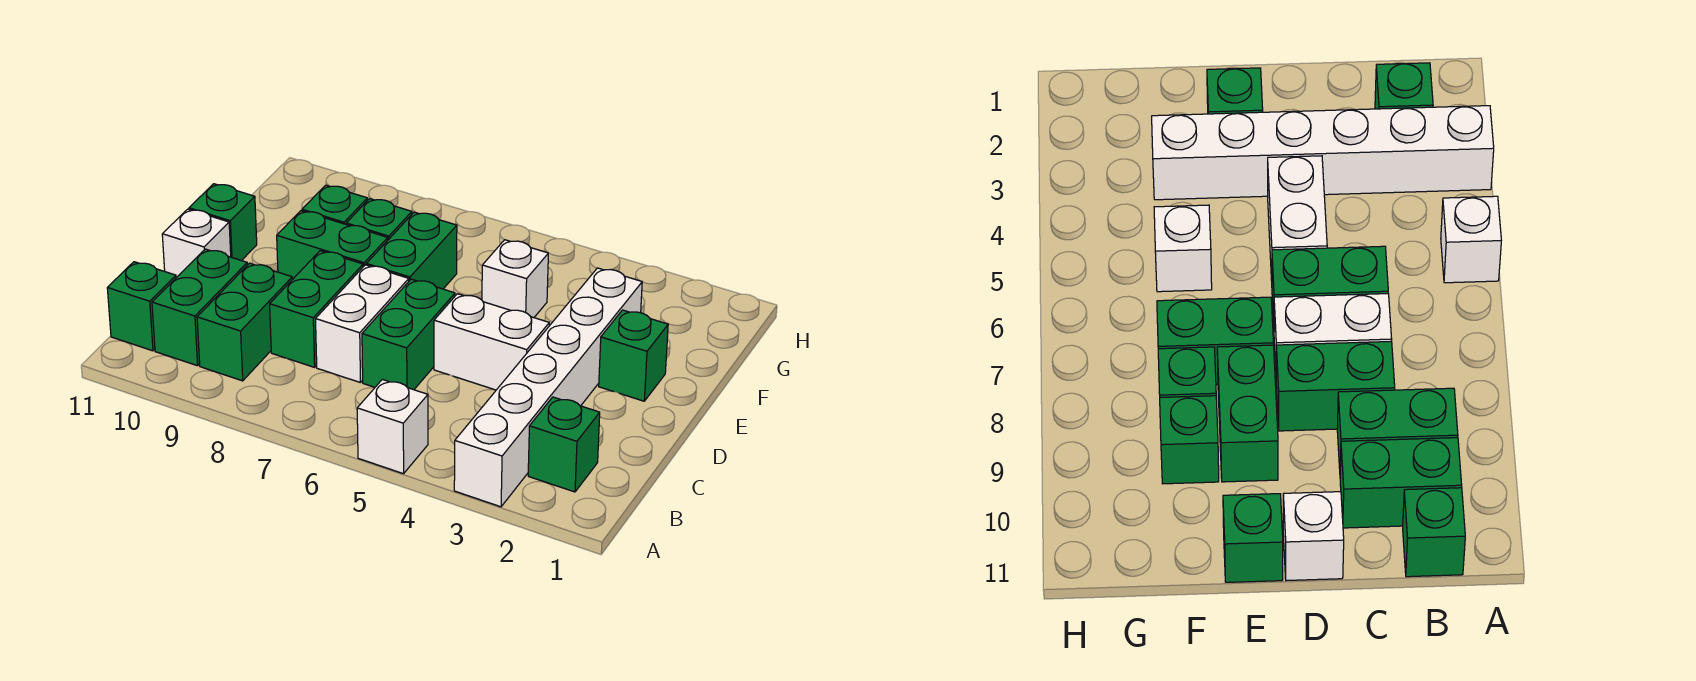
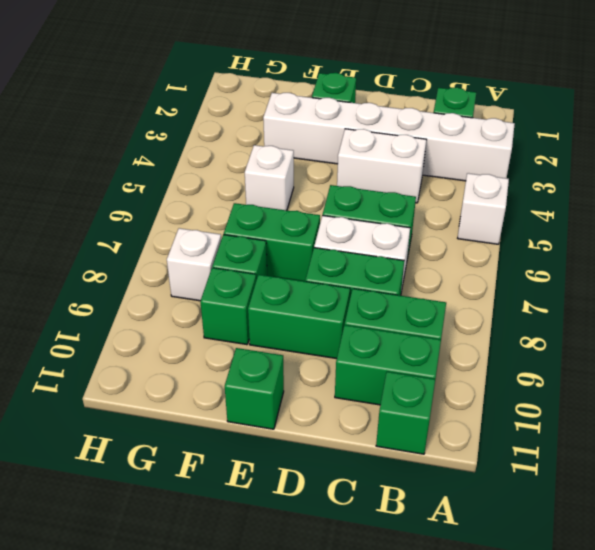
white brick D4:D5 level 1 -> white brick C4:D4 level 1
white brick D11 level 1 -> white brick G8 level 1
green brick E8:E9 level 1 -> green brick D9:E9 level 1

